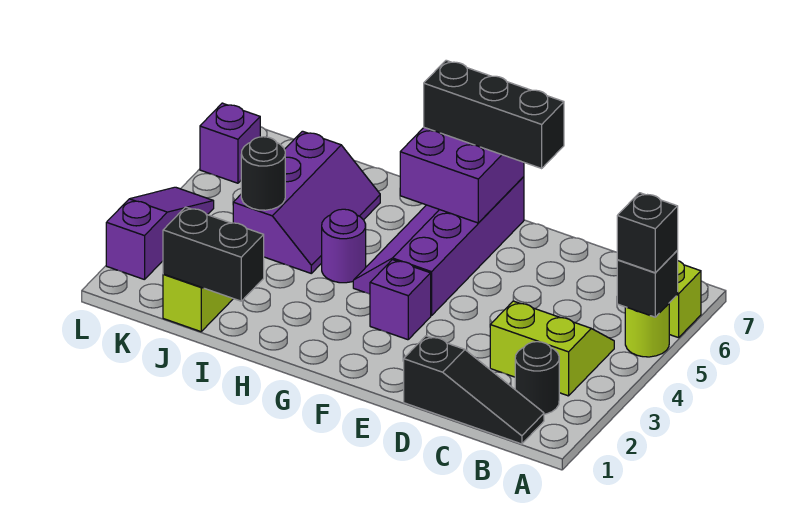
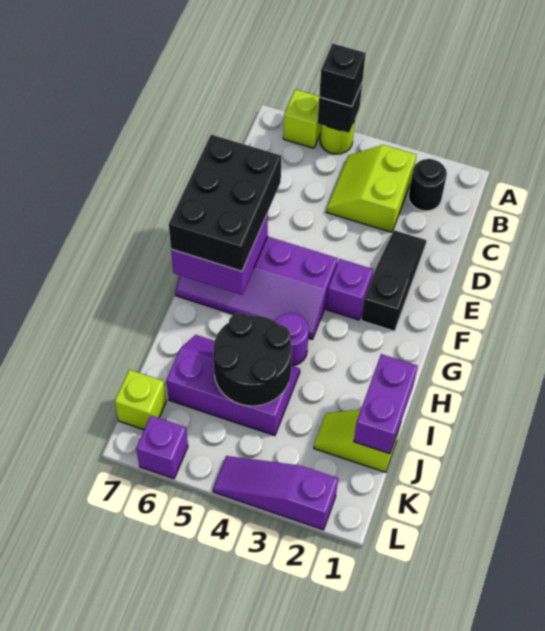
black slope B1:D1 level 1 top D -> black slope D2:F2 level 1 top F
black brick E7:G7 level 3 -> black brick E6:G7 level 3
black brick I1:J1 level 2 -> purple brick I1:J1 level 2
black round brick J4 level 2 -> black round brick I4:J5 level 2
none -> lime brick K7 level 1

